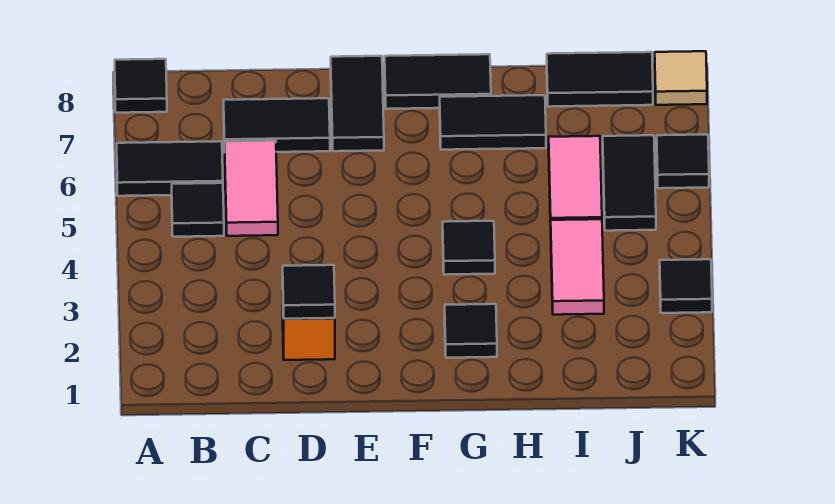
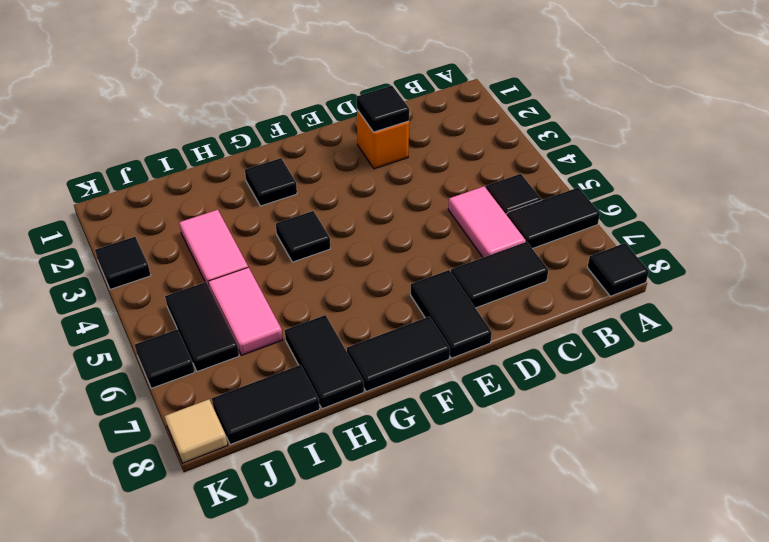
black tile G7:H7 level 1 -> black tile H7:H8 level 1

